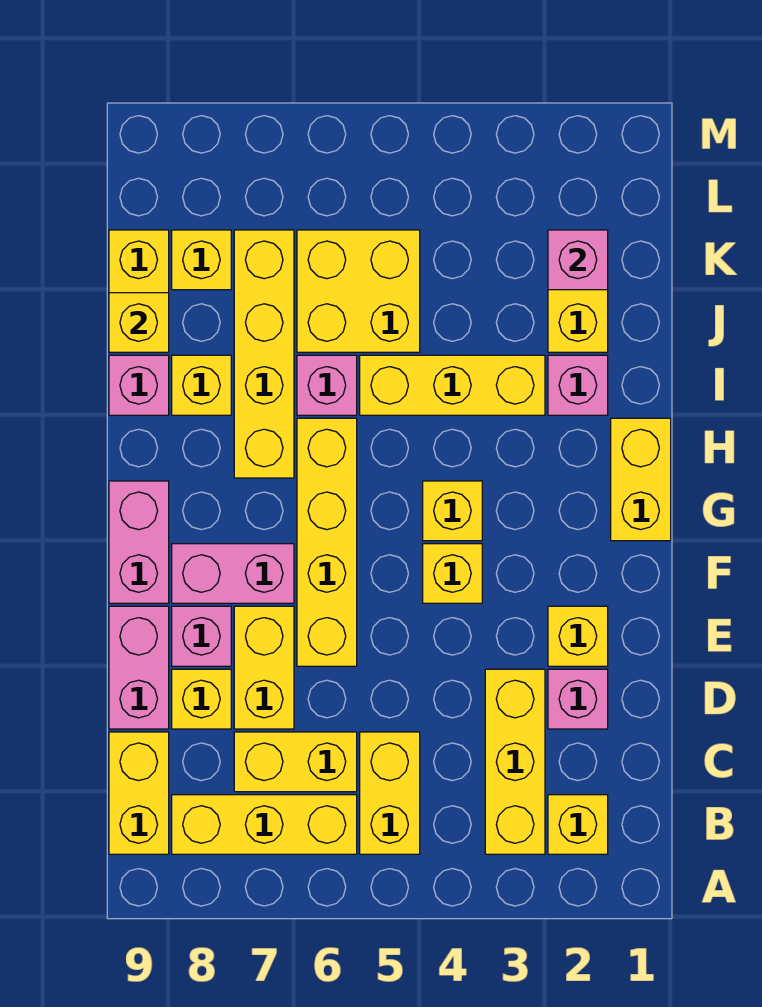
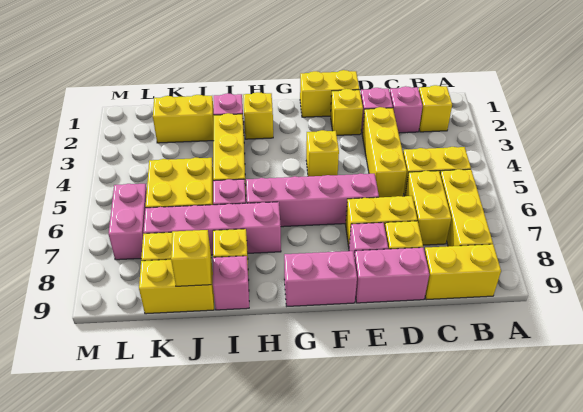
yellow brick B3:D3 level 1 -> yellow brick D3:D5 level 1
yellow brick E6:H6 level 1 -> pink brick E6:H6 level 1
pink brick F7:F8 level 1 -> pink brick L6:L7 level 1
yellow brick G1:H1 level 1 -> yellow brick E1:F1 level 1
yellow brick G4 level 1 -> yellow brick H2 level 1
yellow brick H7:K7 level 1 -> pink brick H7:K7 level 1
pink brick K2 level 2 -> pink brick C2 level 1

